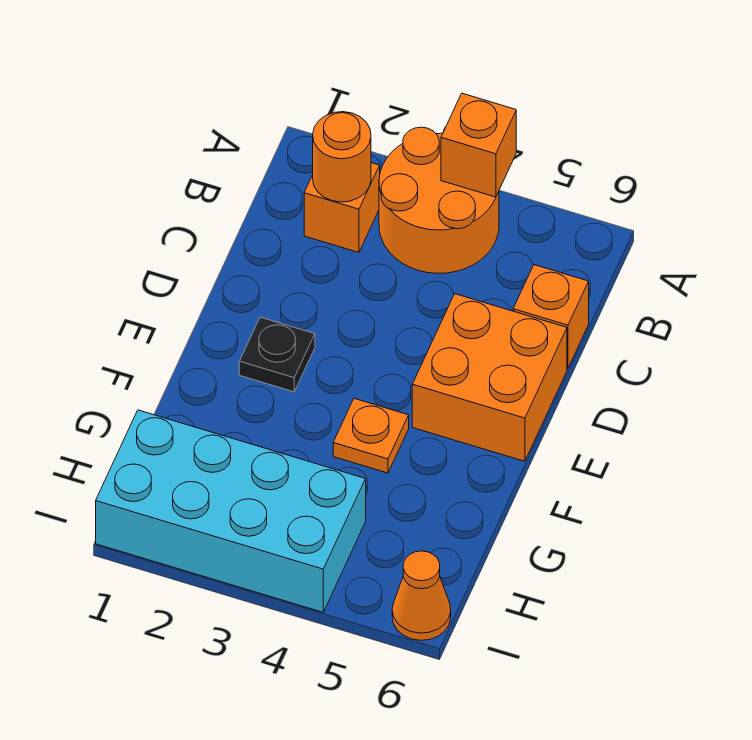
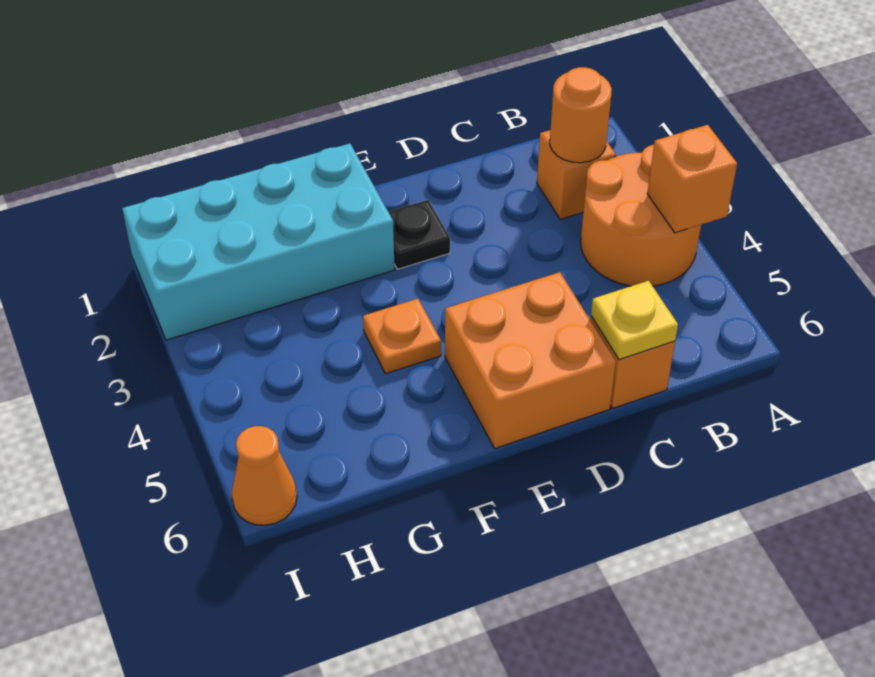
none -> yellow plate C6 level 2
cyan brick H1:I4 level 1 -> cyan brick F1:I2 level 1

